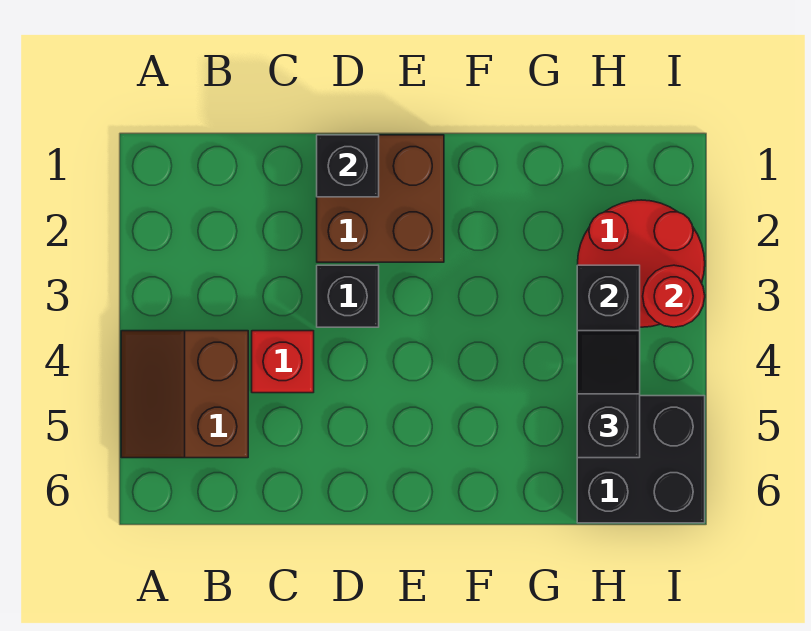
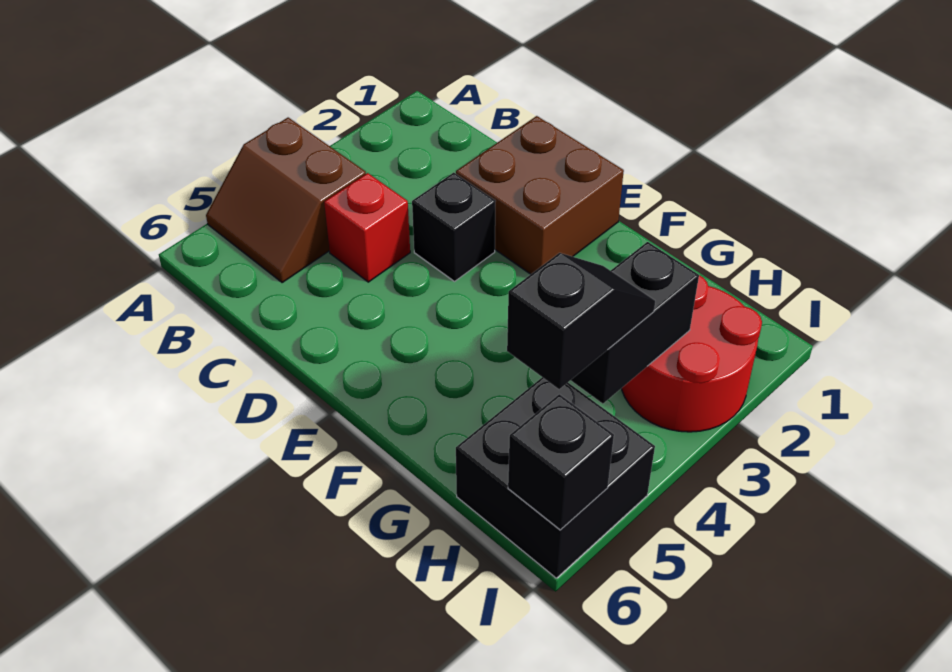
brown slope A4:B5 level 1 top B -> brown slope A4:B5 level 1 top 4
black brick D1 level 2 -> black brick I6 level 2
red round brick I3 level 2 -> none

